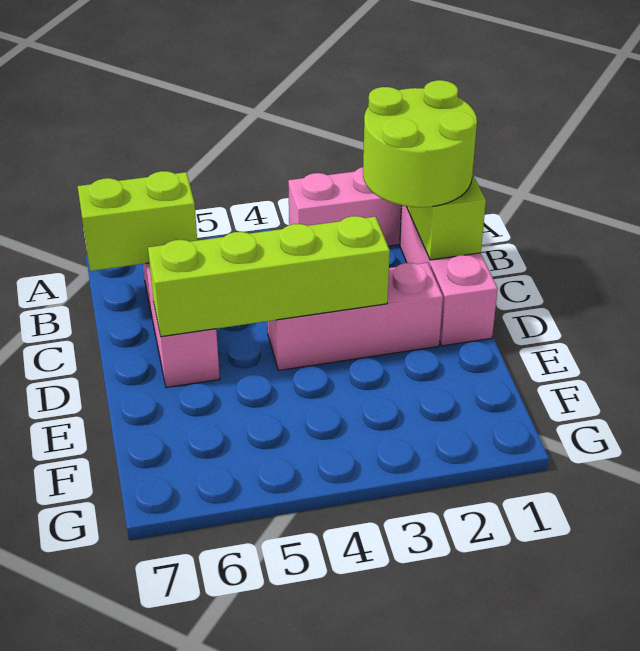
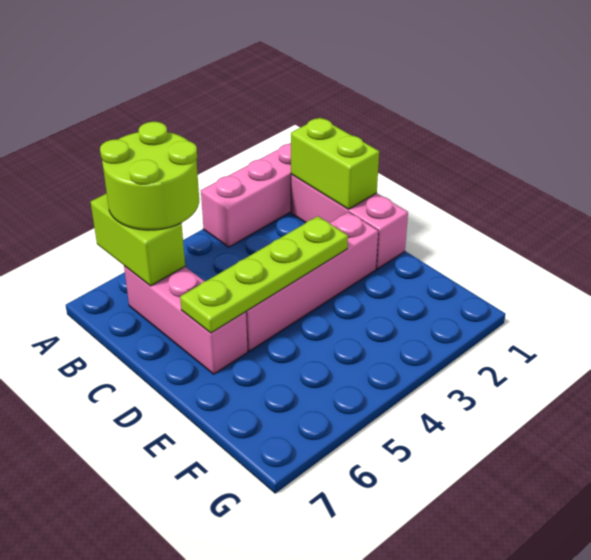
lime round brick B1:C2 level 3 -> lime round brick A5:B6 level 3
lime brick B6:B7 level 2 -> lime brick A6:B6 level 2
pink brick D2:D4 level 1 -> pink brick D2:D5 level 1
lime brick D3:D6 level 2 -> lime plate D3:D6 level 2

